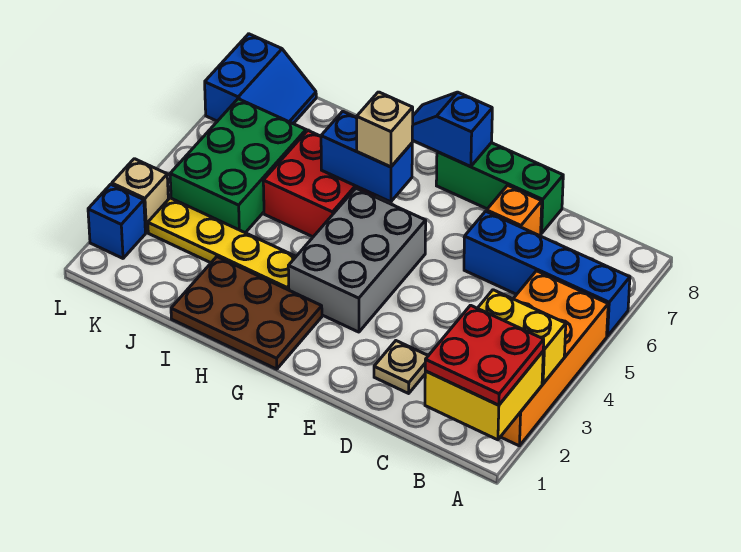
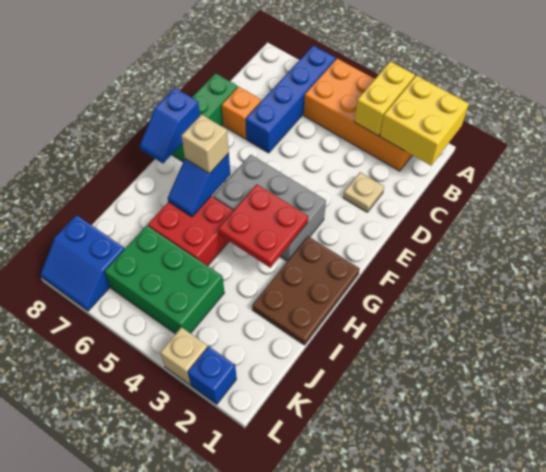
red plate A1:B2 level 3 -> red plate G3:H4 level 2
blue brick G6:H6 level 2 -> blue slope G6:H6 level 2 top G
yellow plate H3:K3 level 1 -> none
blue slope K7:L8 level 1 top L -> blue slope K7:L8 level 1 top K

